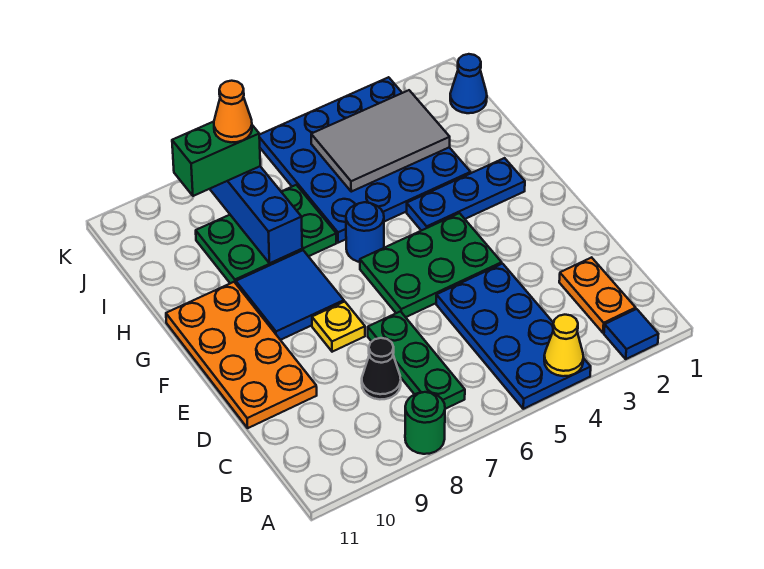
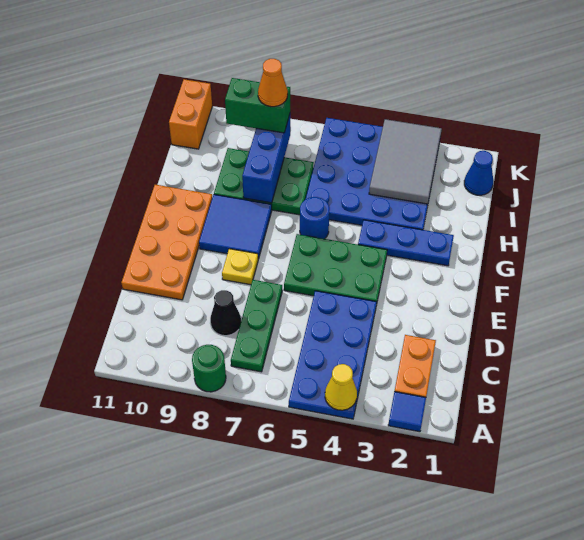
grey tile I3:J5 level 2 -> grey tile I3:K4 level 2
none -> orange brick J11:K11 level 1

